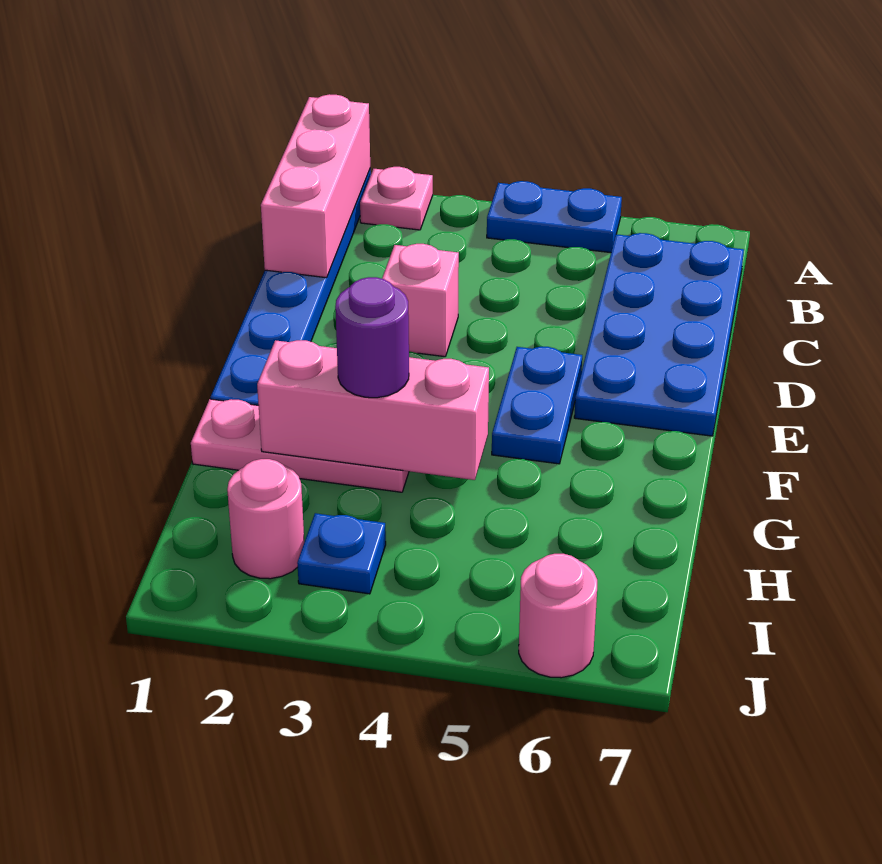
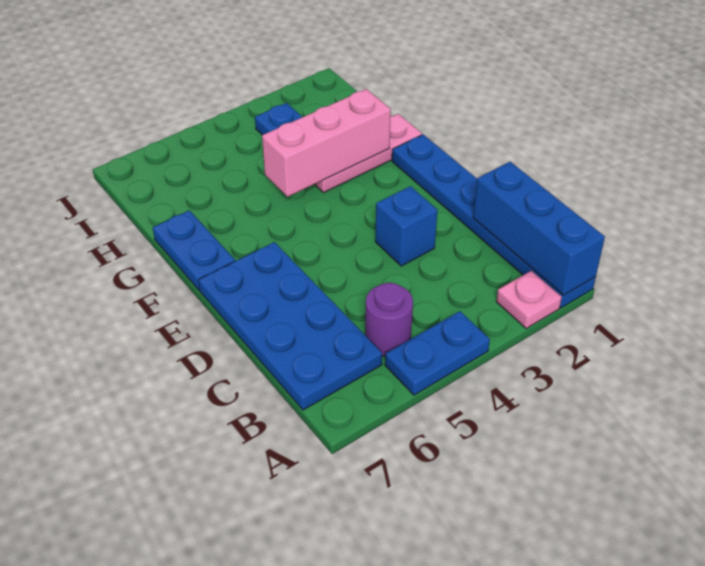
pink brick A1:C1 level 2 -> blue brick A1:C1 level 2
pink brick D3 level 1 -> blue brick D3 level 1
blue plate E5:F5 level 1 -> blue plate F7:G7 level 1
purple round brick G3 level 3 -> purple round brick B5 level 1
pink round brick I2 level 1 -> none
pink round brick J6 level 1 -> none

